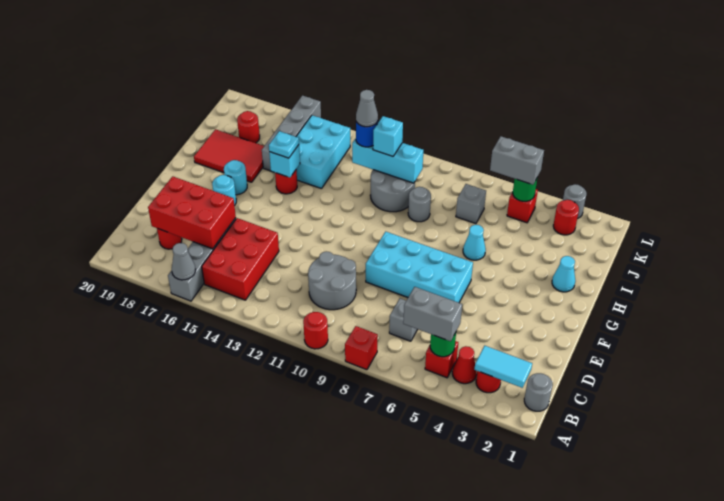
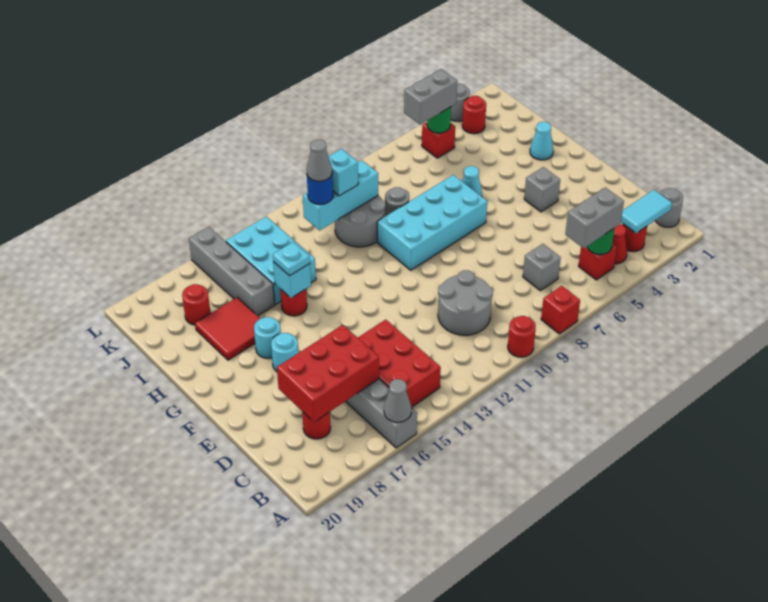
cyan brick E6:F9 level 1 -> cyan brick G7:H10 level 1
red tile H17:I19 level 1 -> red tile H17:I18 level 1
grey brick J7 level 1 -> grey brick F4 level 1

